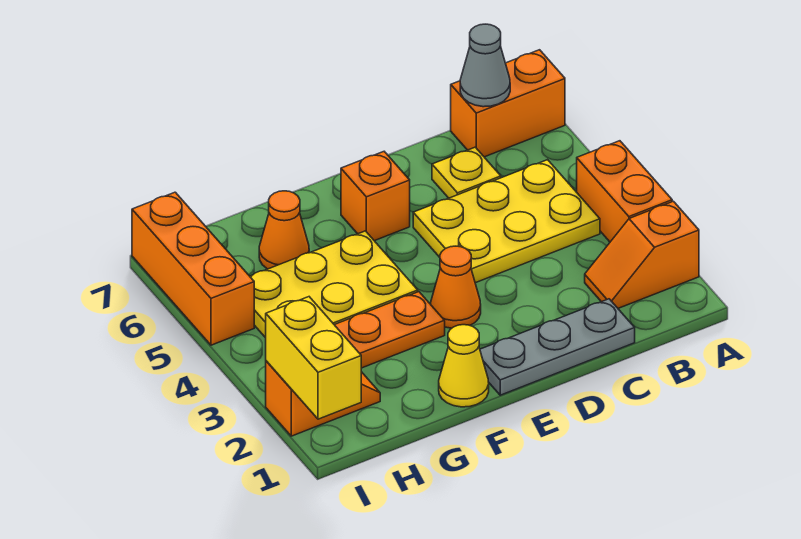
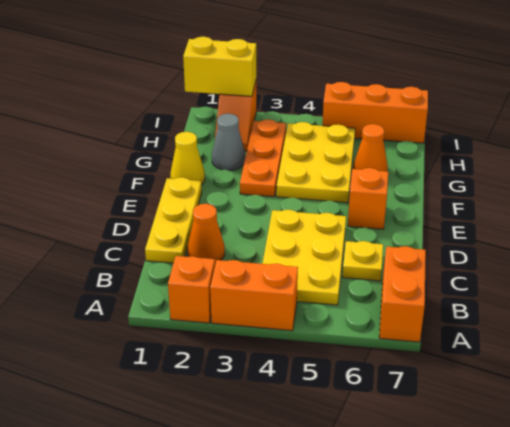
grey cone B7 level 2 -> grey cone G2 level 1
grey plate C1:E1 level 1 -> yellow plate C1:E1 level 1
orange cone E3 level 1 -> orange cone C2 level 1

